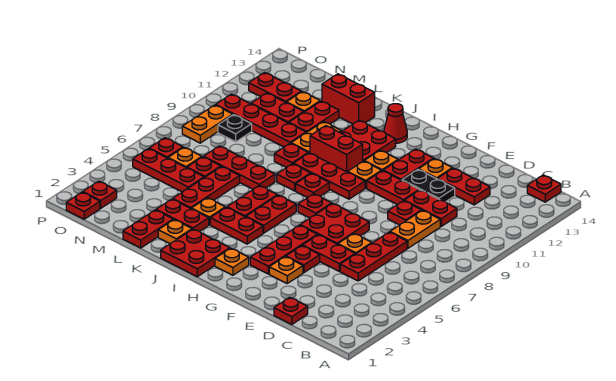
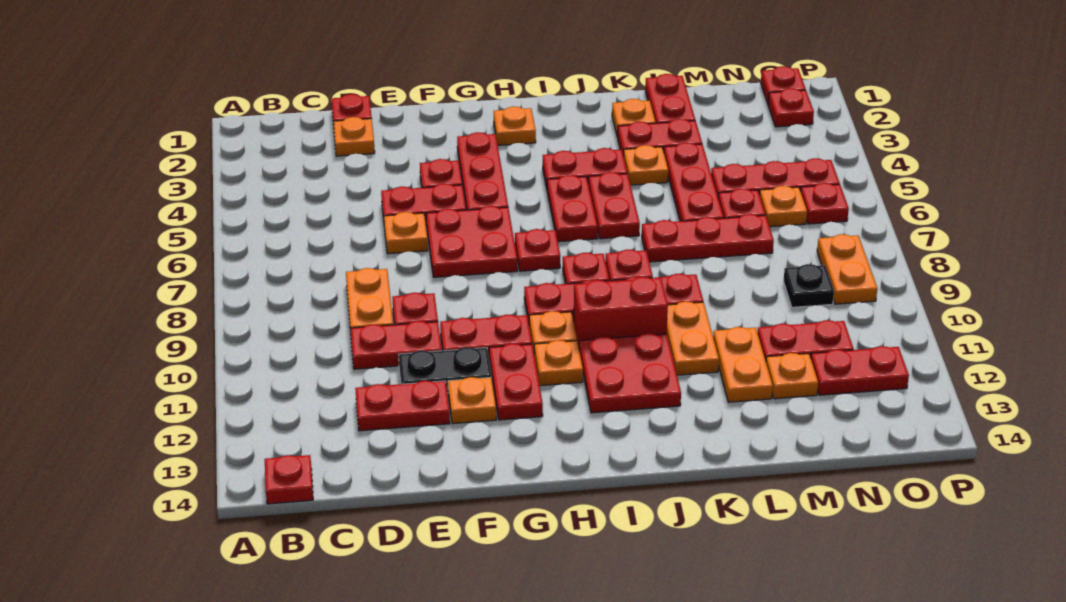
red plate D5:D7 level 1 -> none
orange plate F3 level 1 -> orange plate D2 level 1
red plate I1:J2 level 1 -> none
red cone I13 level 1 -> none
red brick K13:L13 level 1 -> none
red plate L10:O10 level 1 -> none
red plate L11:L12 level 1 -> orange plate L11:L12 level 1

